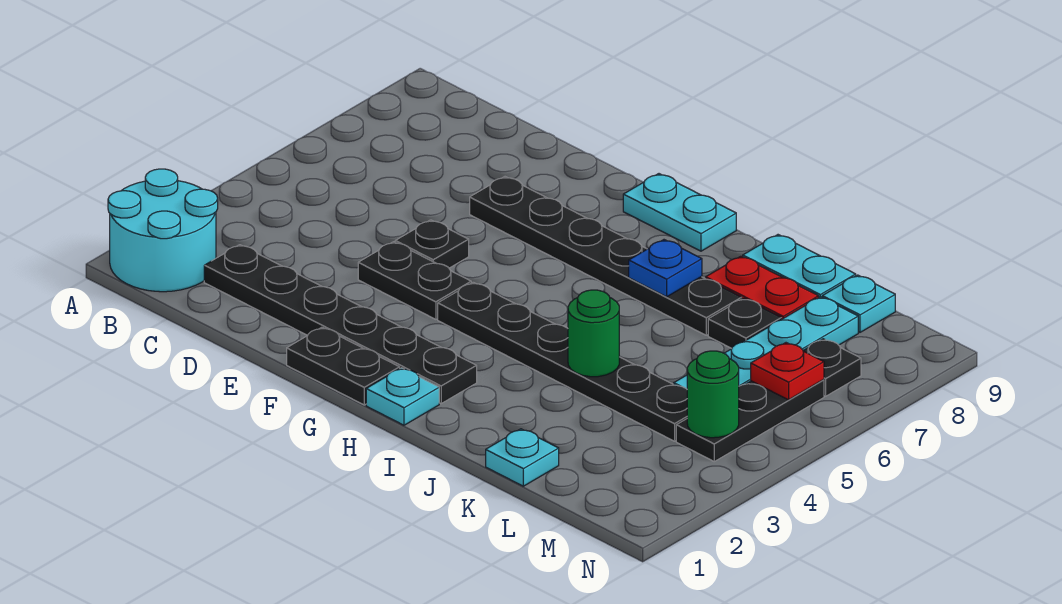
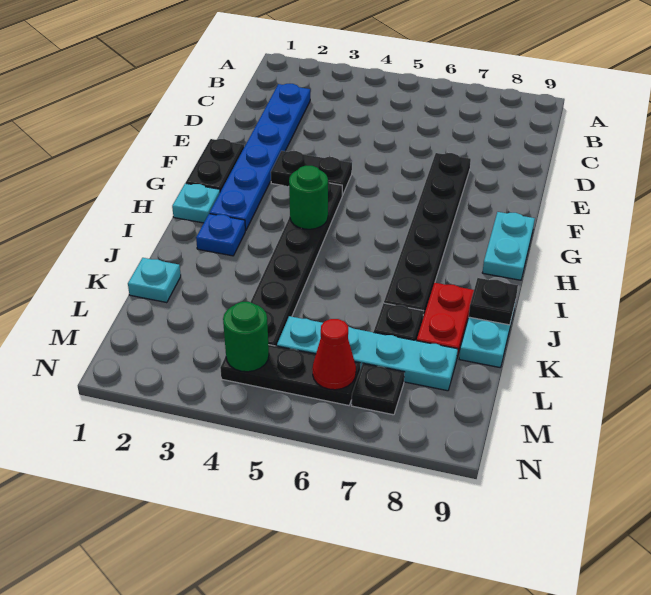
cyan round brick A1:B2 level 1 -> none
black plate C2:H2 level 1 -> blue plate C2:H2 level 1
black plate E4:F4 level 1 -> black plate F3:F4 level 1
black plate E5 level 1 -> black plate J9 level 2
blue plate I7 level 2 -> blue plate I2 level 1
green round brick J4 level 2 -> green round brick H4 level 2
cyan plate L9 level 1 -> none
red plate M6 level 2 -> red cone M6 level 2

